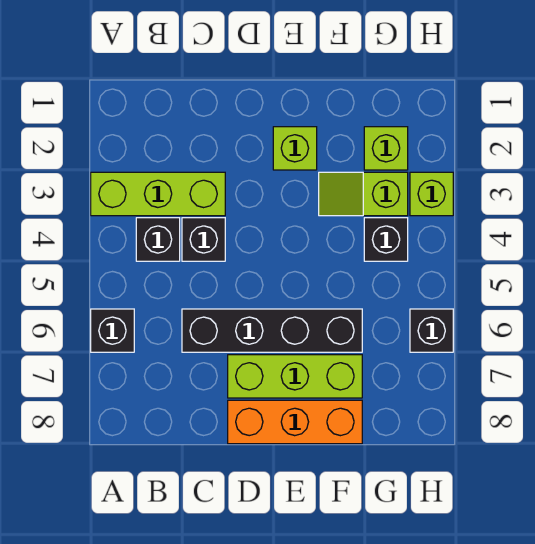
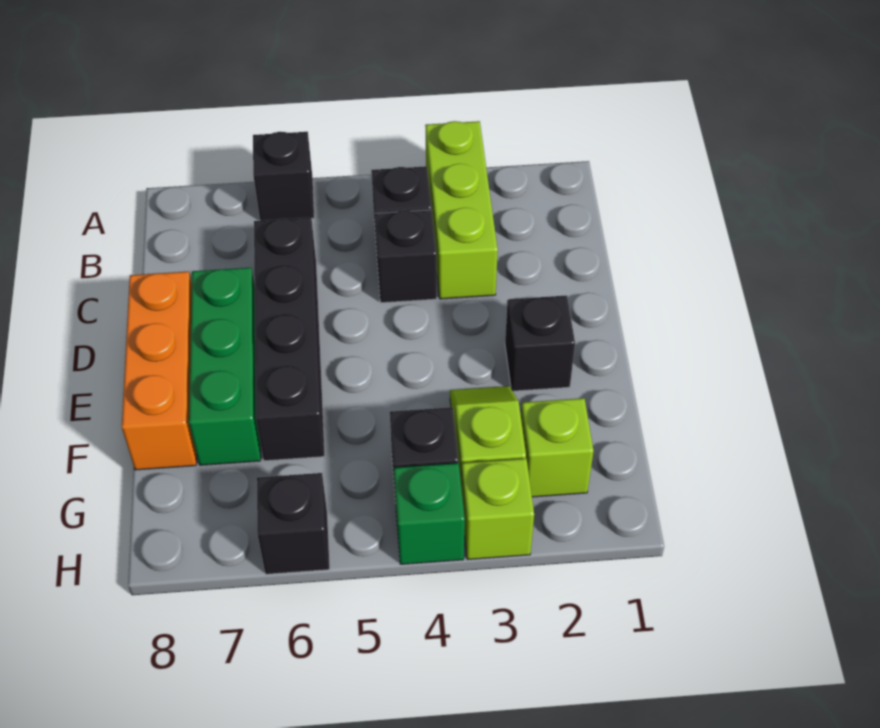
lime brick D7:F7 level 1 -> green brick D7:F7 level 1
lime brick E2 level 1 -> black brick E2 level 1
none -> green brick H4 level 1

